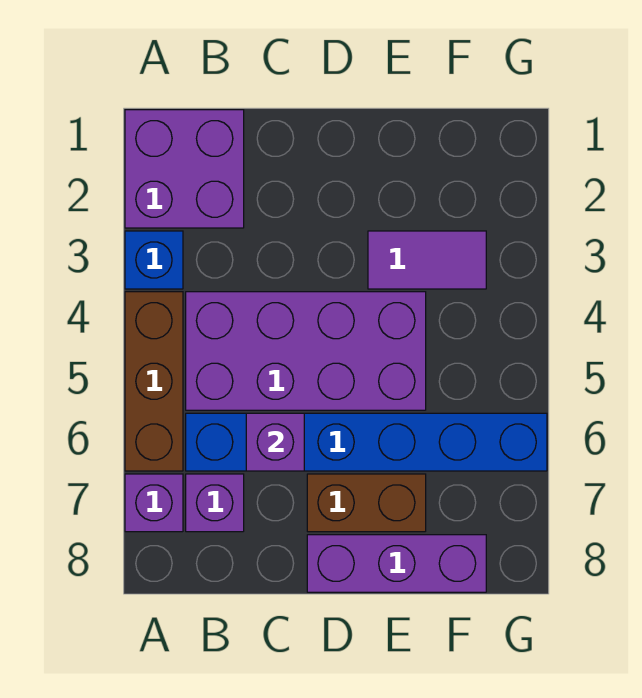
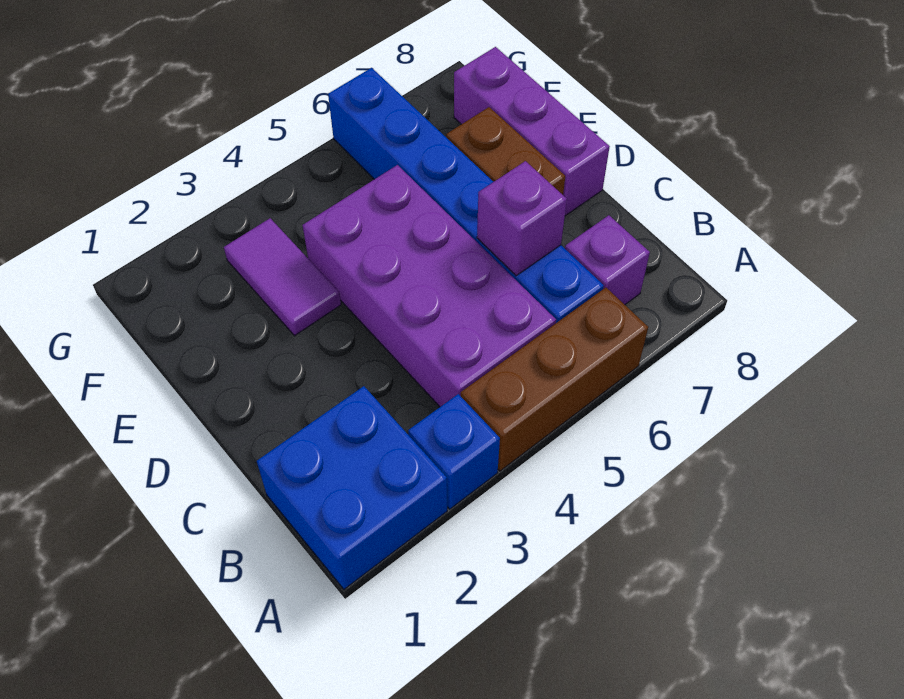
purple brick A1:B2 level 1 -> blue brick A1:B2 level 1
purple brick A7 level 1 -> none

